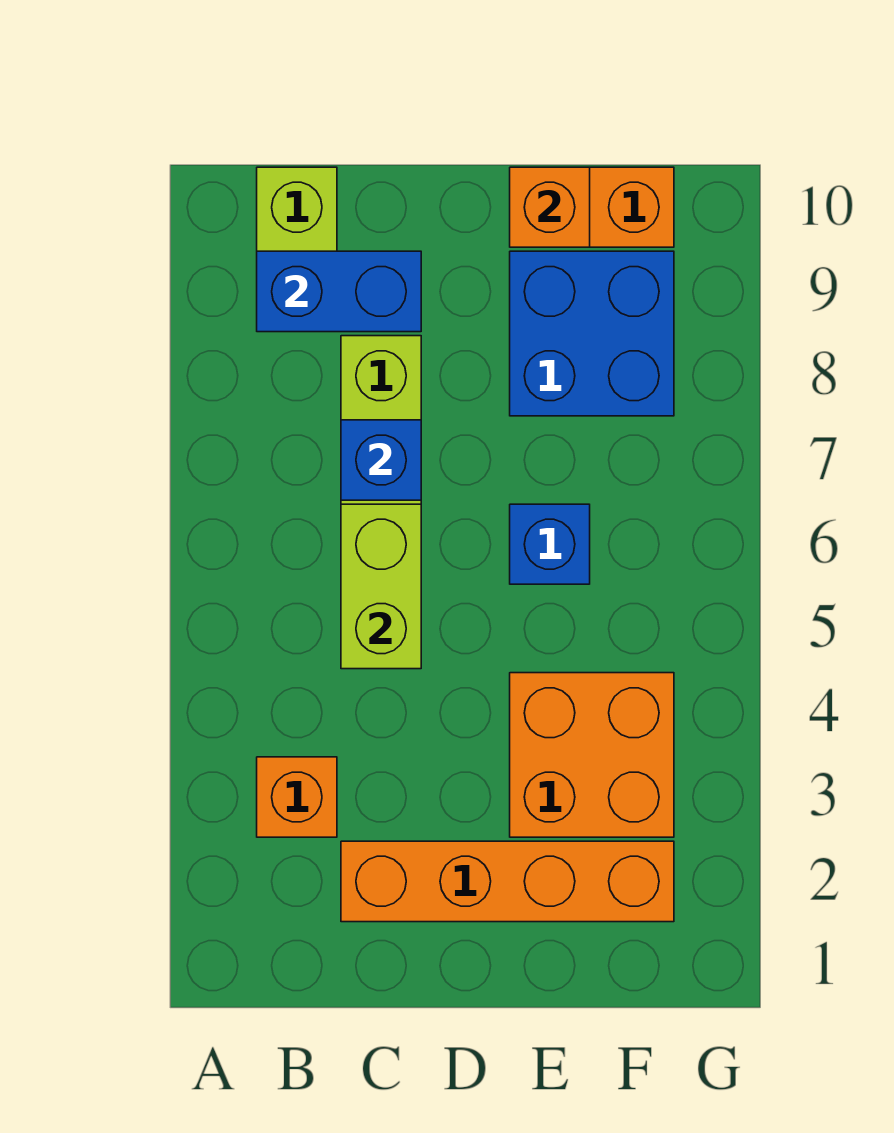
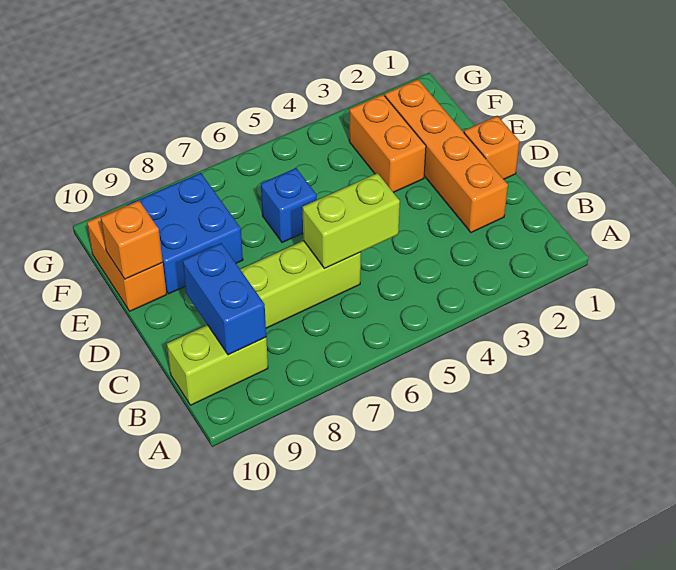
orange brick B3 level 1 -> orange brick D1 level 1
blue brick C7 level 2 -> none
orange brick E3:F4 level 1 -> orange brick E3:F3 level 1

